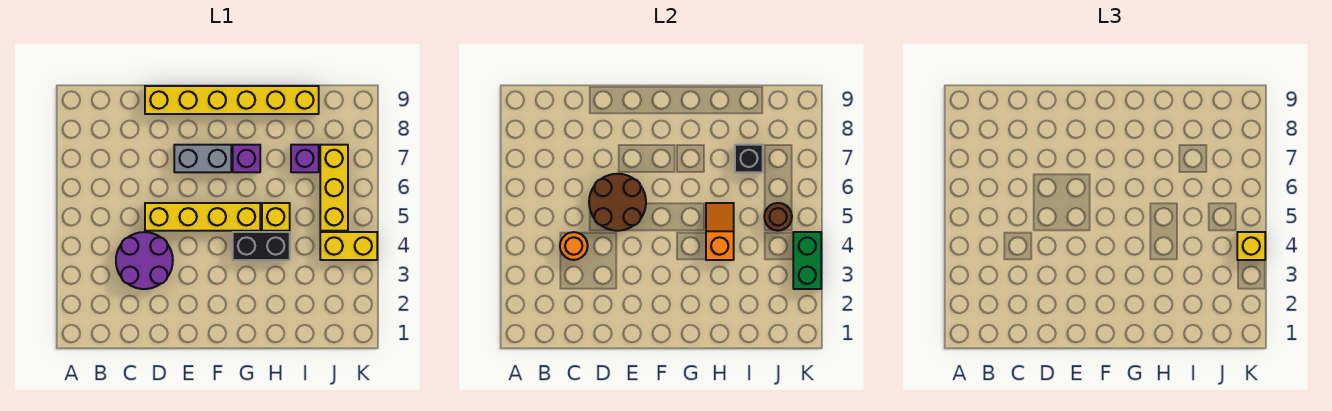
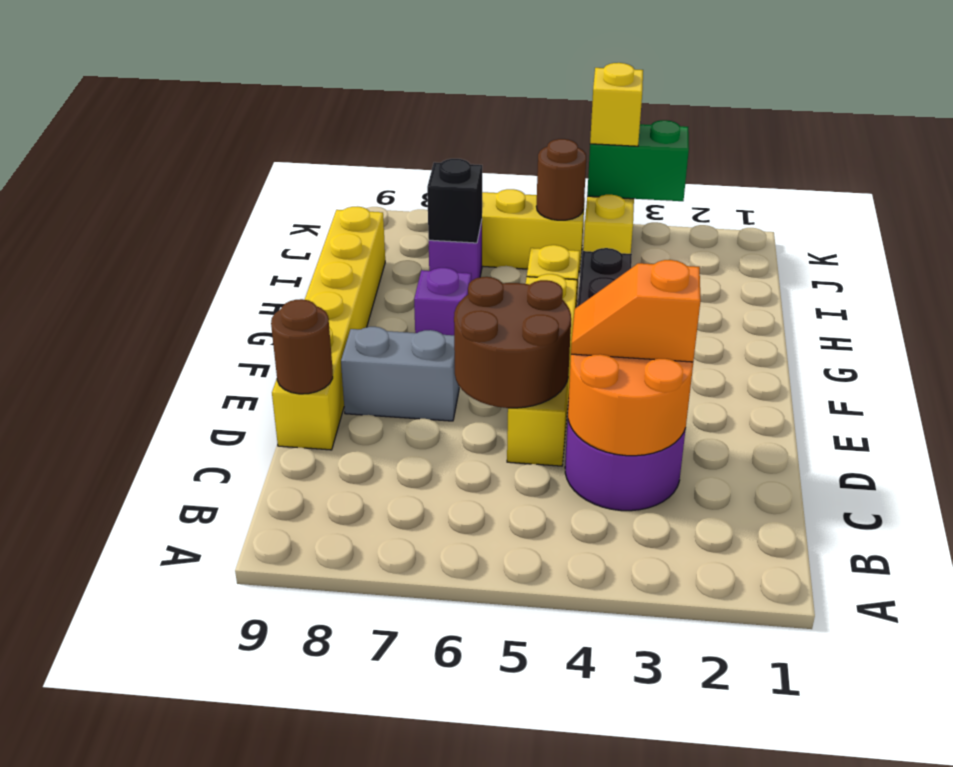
orange round brick C4 level 2 -> orange round brick C3:D4 level 2
none -> brown round brick D9 level 2
grey brick E7:F7 level 1 -> grey brick E7:E8 level 1
orange slope H4:H5 level 2 top 4 -> orange slope D3:D4 level 3 top 3

